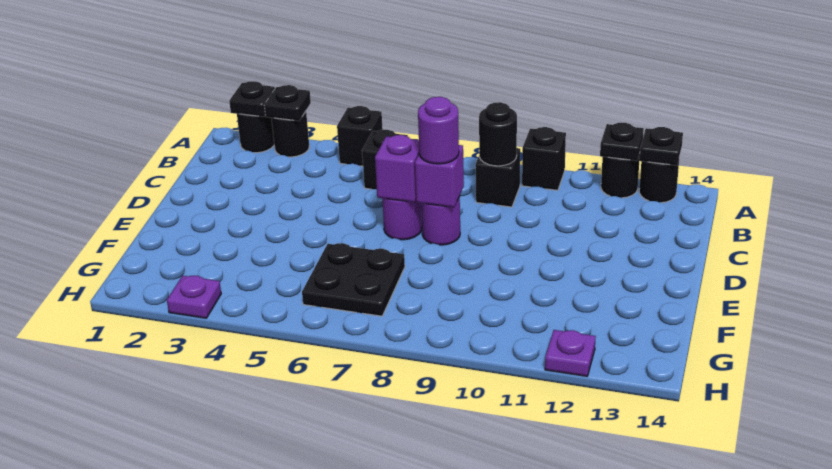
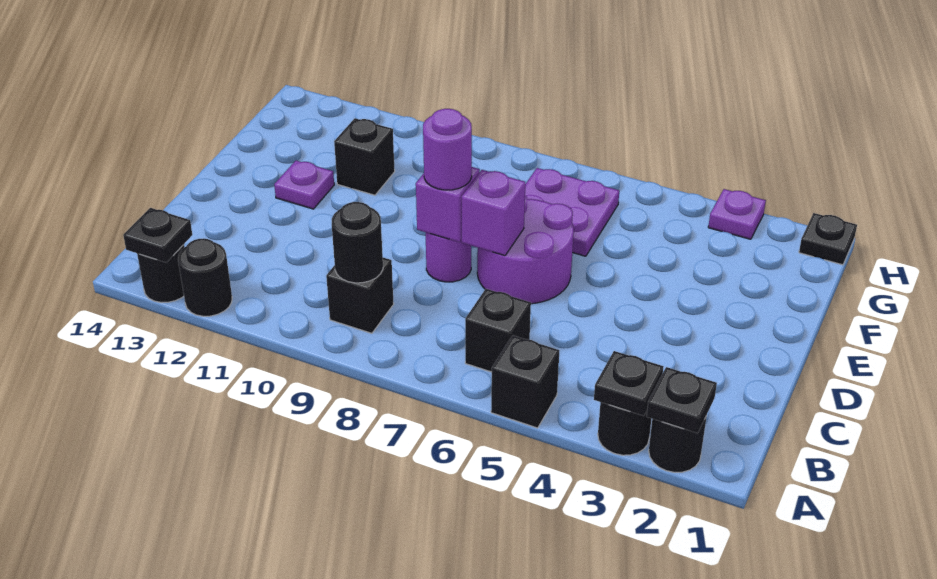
black brick A10 level 1 -> black brick F11 level 1
black plate A12 level 2 -> black plate H1 level 1
purple round brick D7 level 1 -> purple round brick D6:E7 level 1
black plate F6:G7 level 1 -> purple plate F6:G7 level 1
purple plate H12 level 1 -> purple plate E12 level 1

